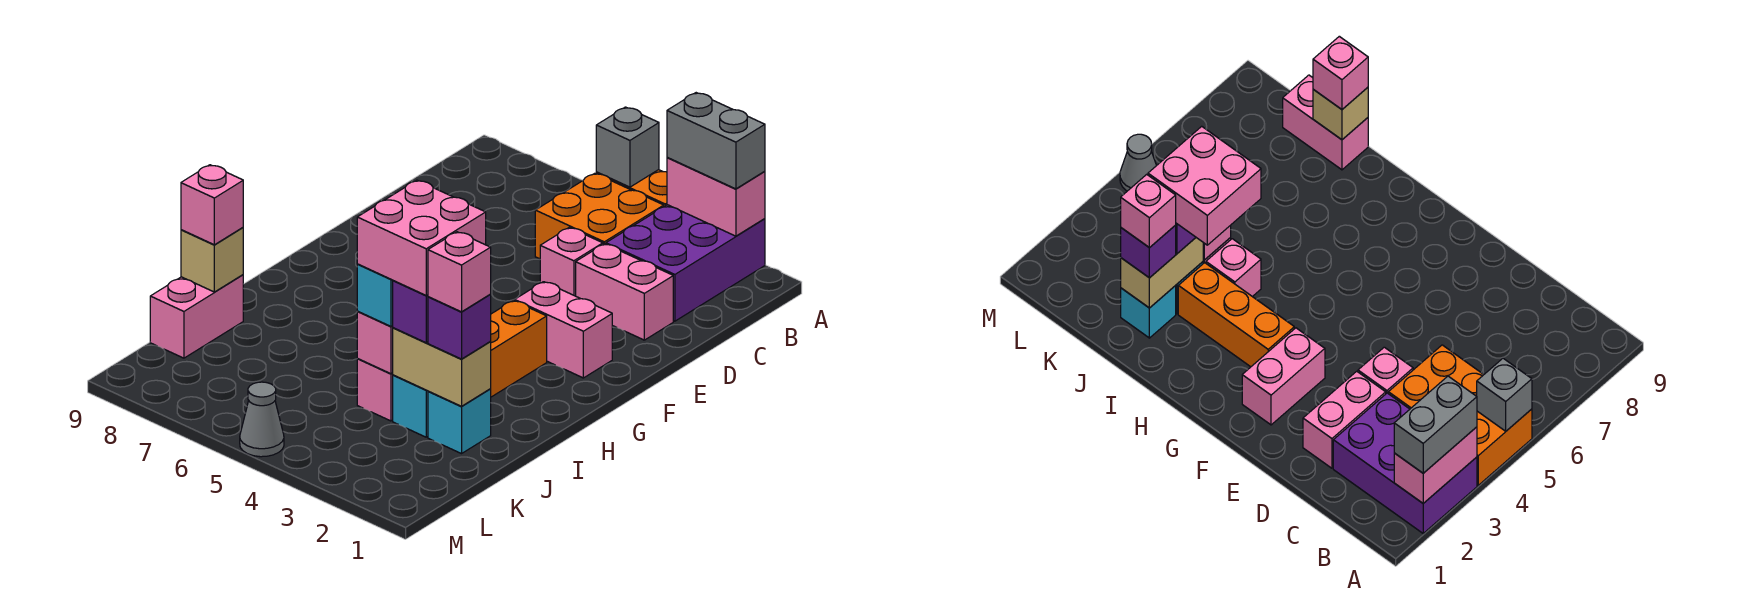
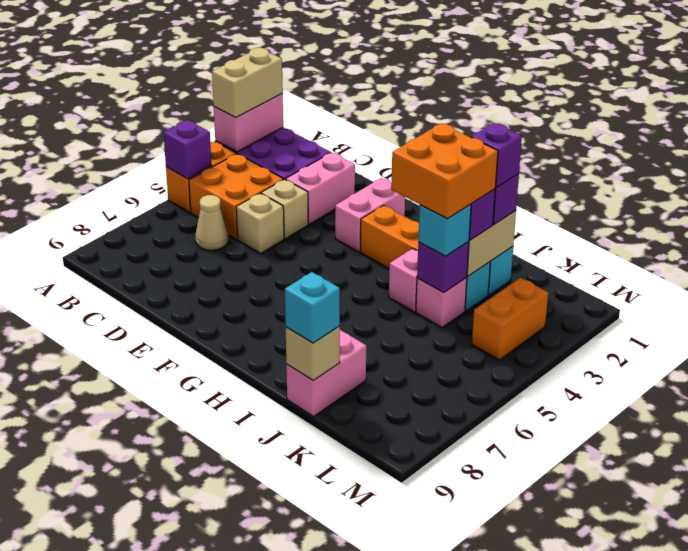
grey brick A2:A3 level 3 -> tan brick A2:A3 level 3
grey brick A5 level 2 -> purple brick A5 level 2
none -> tan cone C6 level 1
pink brick D4 level 1 -> tan brick D4 level 1
none -> tan brick D5 level 1
pink brick I3:J4 level 4 -> orange brick I3:J4 level 4
pink brick J2 level 4 -> purple brick J2 level 4
pink brick J4 level 2 -> purple brick J4 level 2
pink brick J9:K9 level 1 -> pink brick J8:J9 level 1
pink brick J9 level 3 -> cyan brick J9 level 3
none -> orange brick L3:L4 level 1
grey cone M5 level 1 -> none

